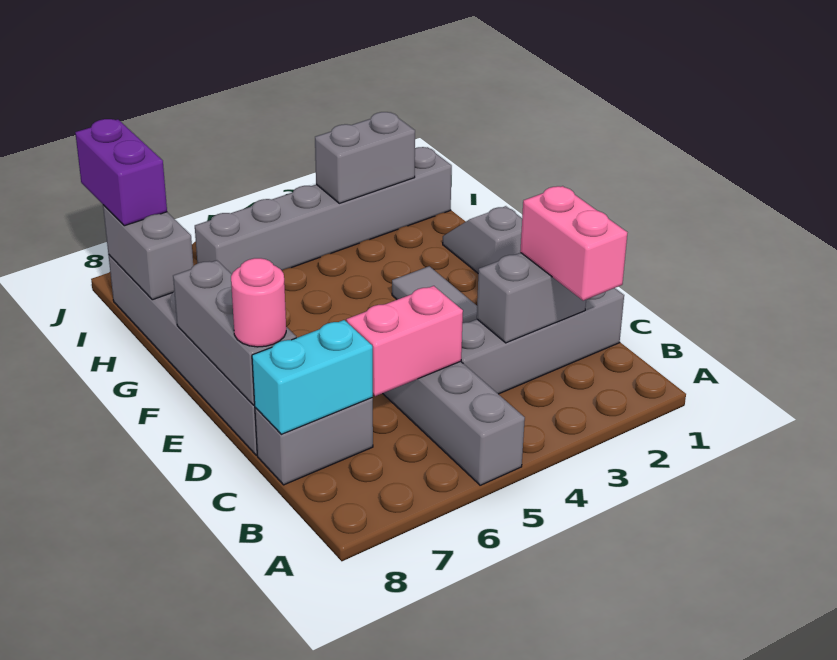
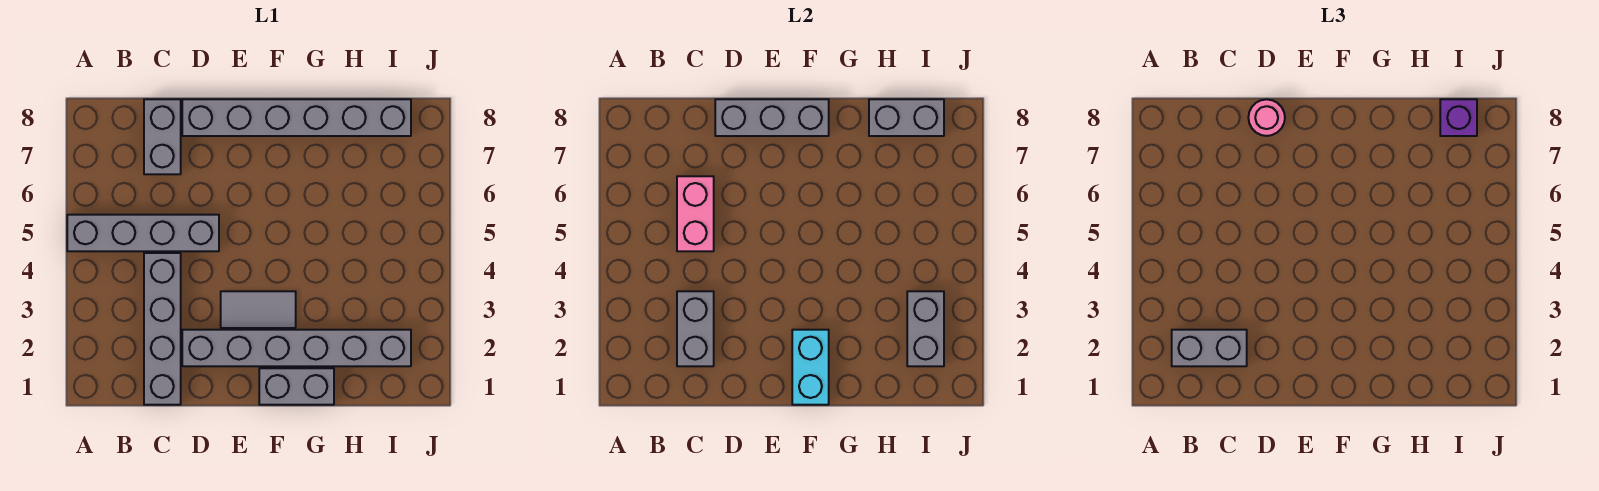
pink brick B2:C2 level 3 -> grey brick B2:C2 level 3
cyan brick C7:C8 level 2 -> cyan brick F1:F2 level 2
grey slope F1:G1 level 1 top F -> grey brick F1:G1 level 1
grey brick I1:I6 level 1 -> grey brick D2:I2 level 1
purple brick I8:J8 level 3 -> purple brick I8 level 3

